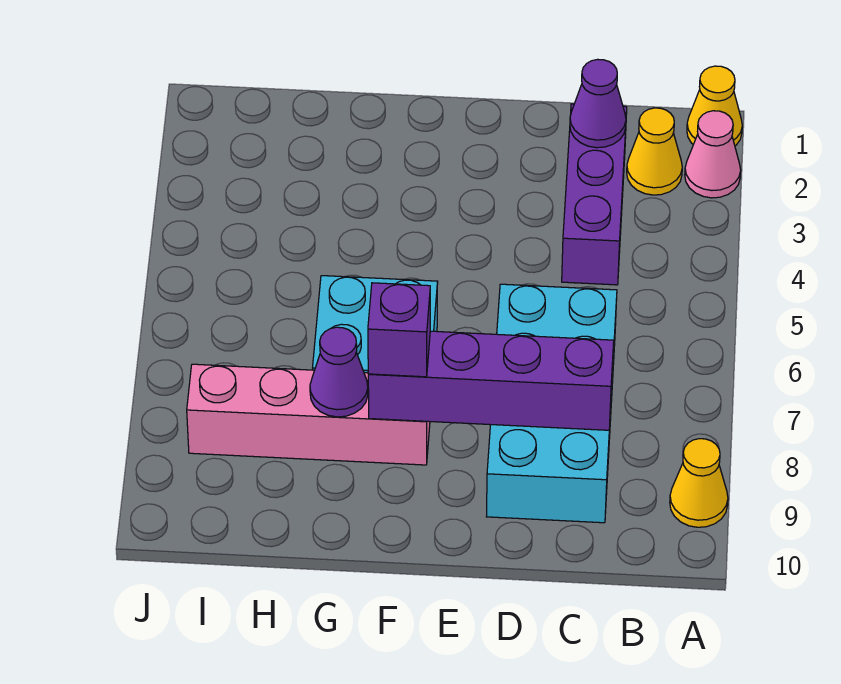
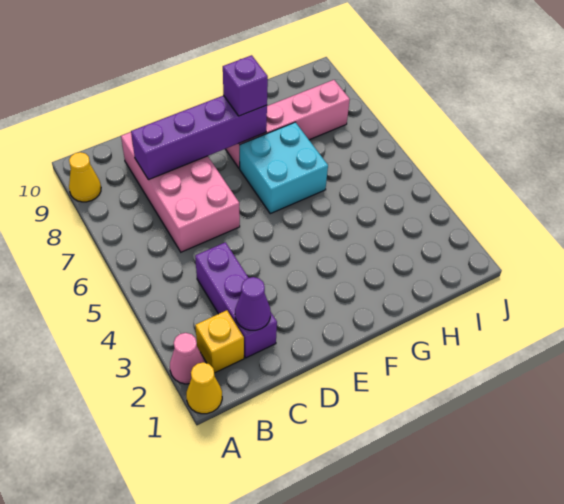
yellow cone B2 level 1 -> yellow brick B2 level 1
cyan brick C6:D9 level 1 -> pink brick C6:D9 level 1
purple cone G8 level 2 -> none

